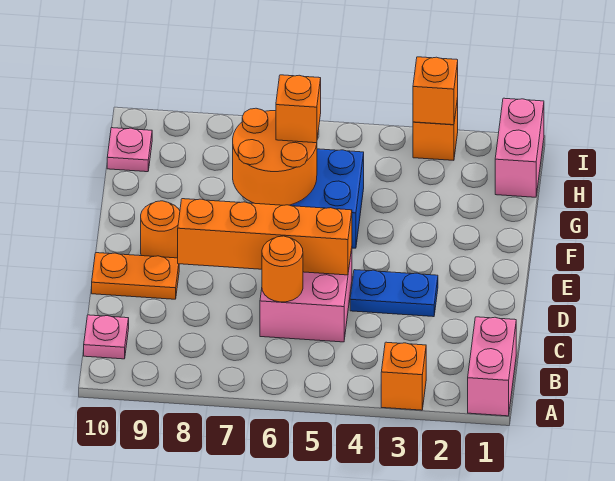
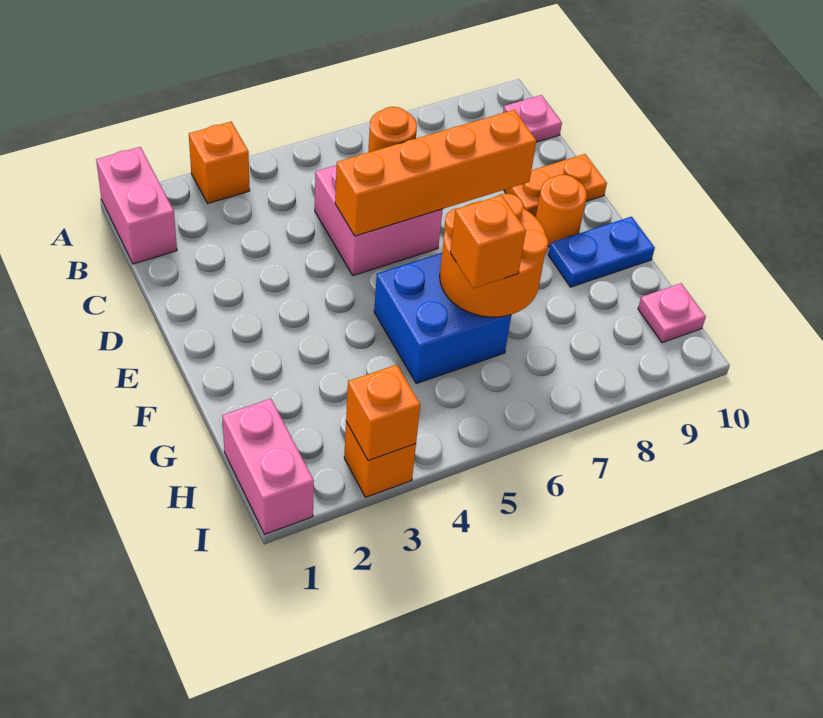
blue plate D3:D4 level 1 -> blue plate F9:F10 level 1

